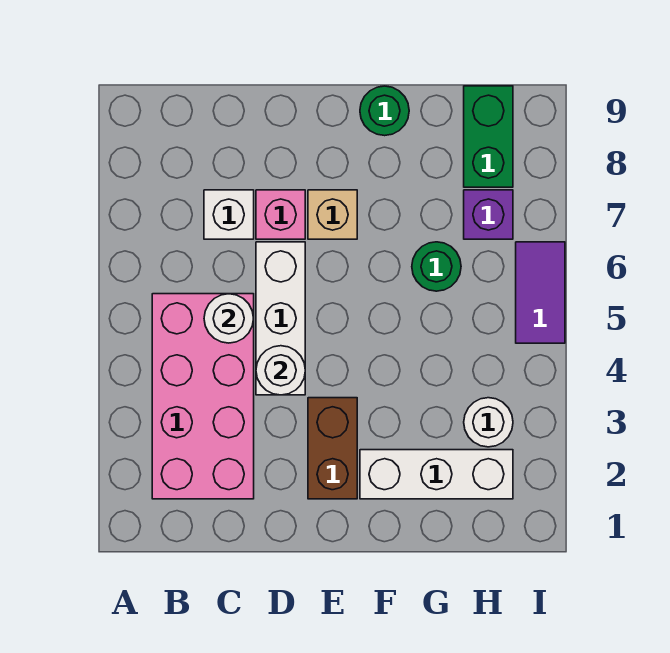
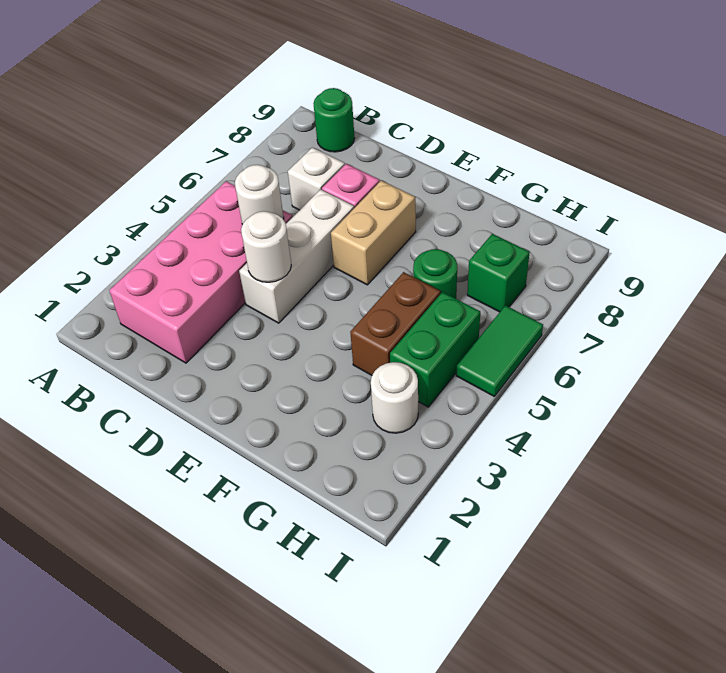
brown brick E2:E3 level 1 -> brown brick G4:G5 level 1
tan brick E7 level 1 -> tan brick E6:E7 level 1
white brick F2:H2 level 1 -> none
green round brick F9 level 1 -> green round brick B9 level 1
purple brick H7 level 1 -> green brick H7 level 1
green brick H8:H9 level 1 -> green brick H4:H5 level 1
purple tile I5:I6 level 1 -> green tile I5:I6 level 1

